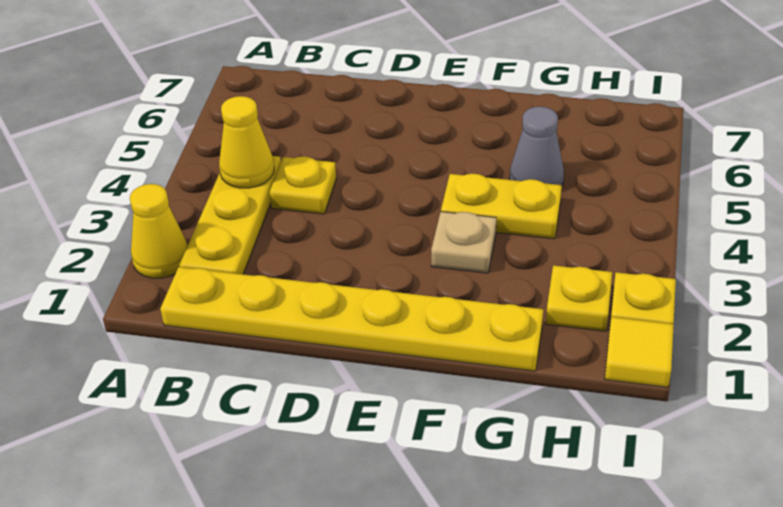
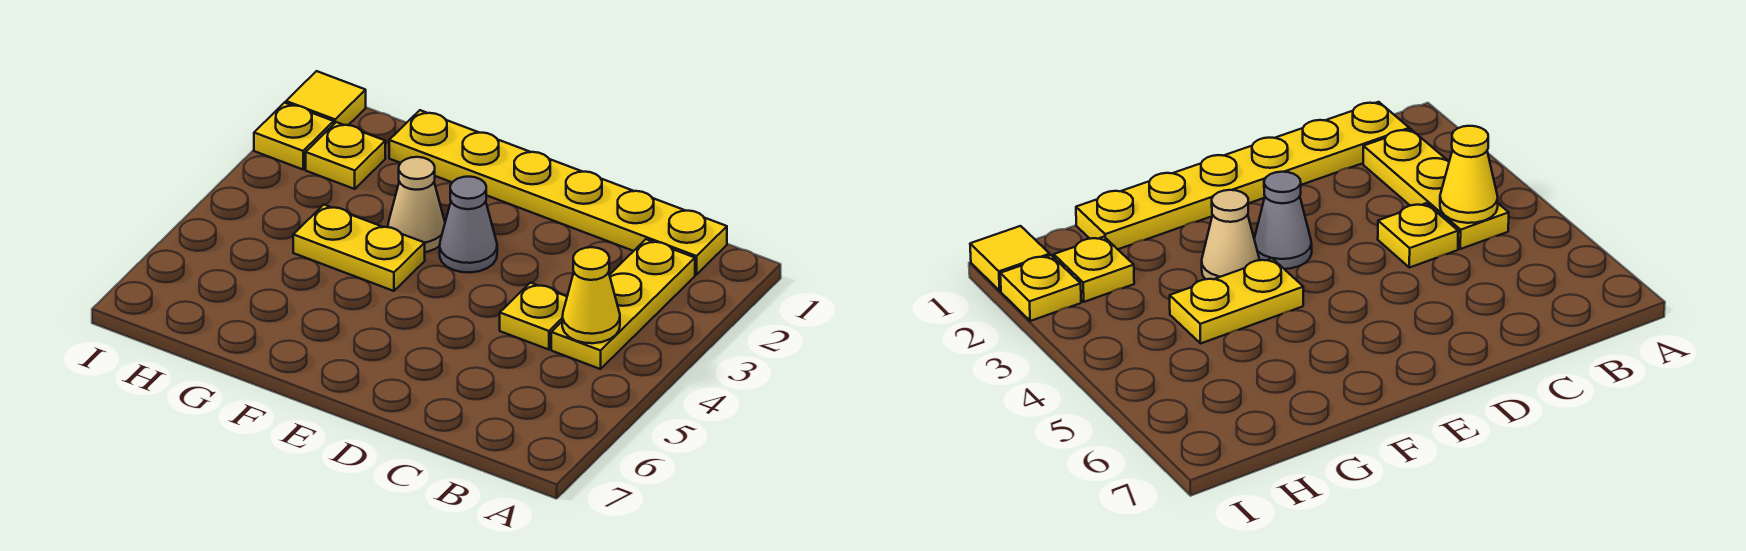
yellow cone A2 level 1 -> none
tan plate F3 level 1 -> tan cone F3 level 1
grey cone G5 level 1 -> grey cone E3 level 1

